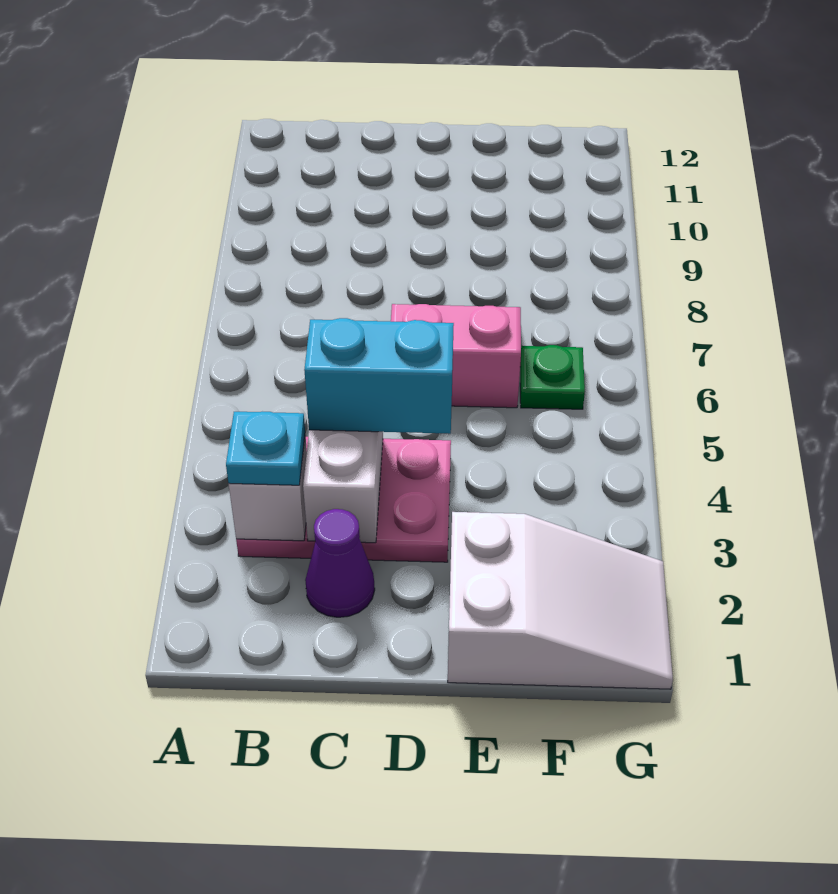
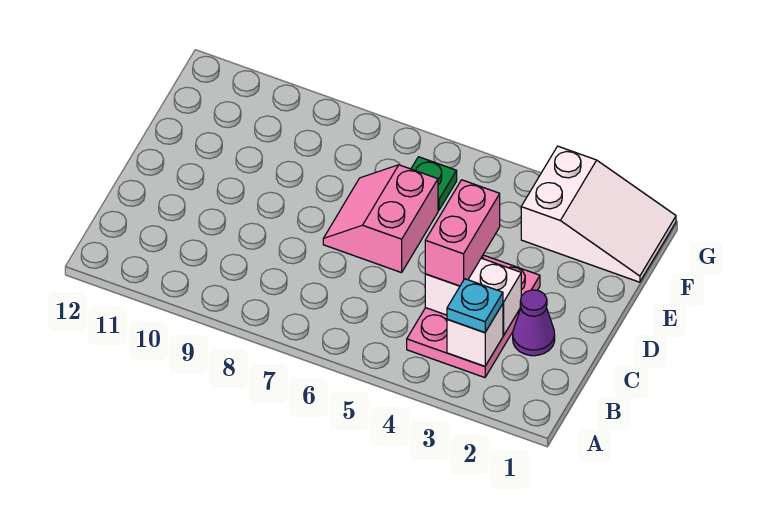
cyan brick C4:D4 level 3 -> pink brick C4:D4 level 3
white slope E1:G2 level 1 top E -> white slope F1:G3 level 1 top 3

